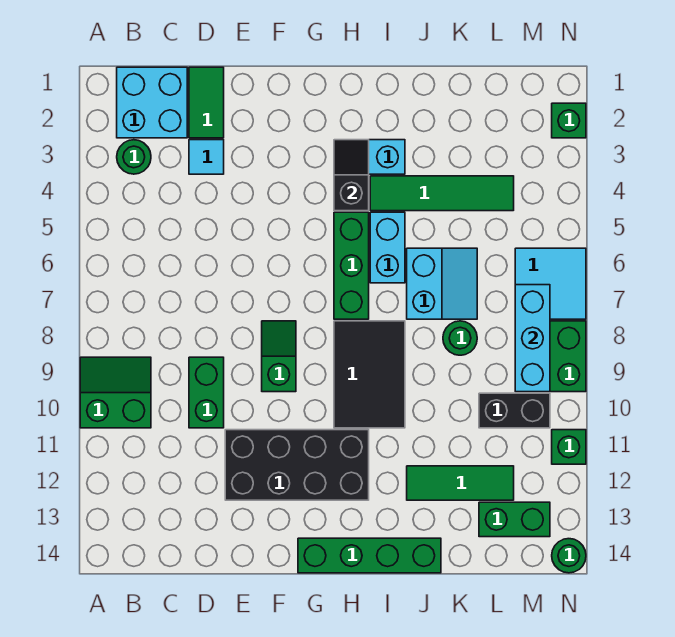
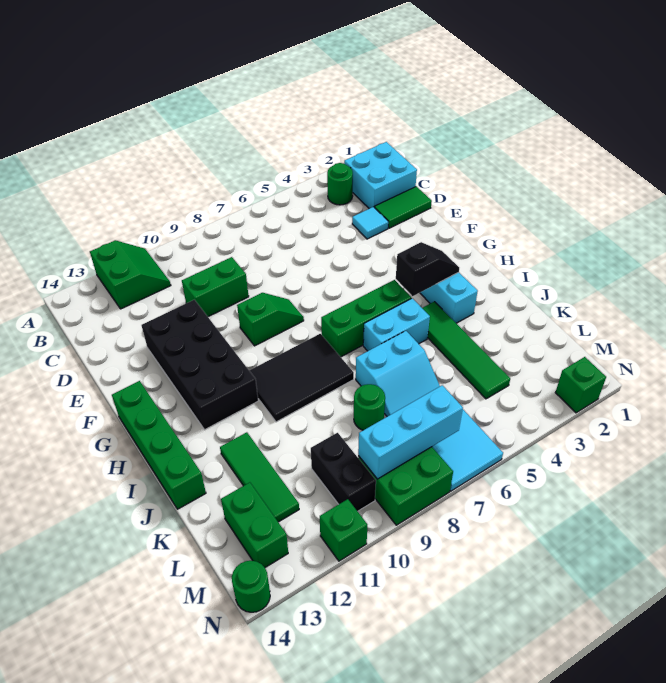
green slope A9:B10 level 1 top 10 -> green slope A11:B12 level 1 top 12

